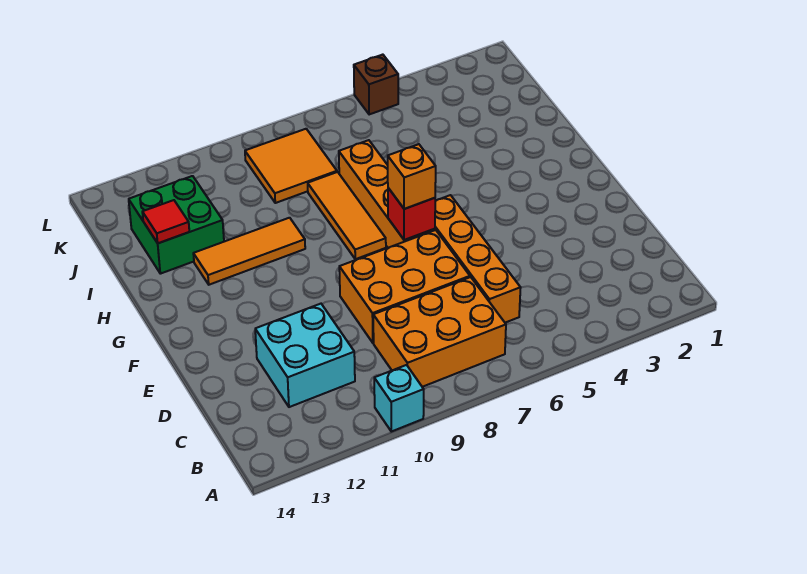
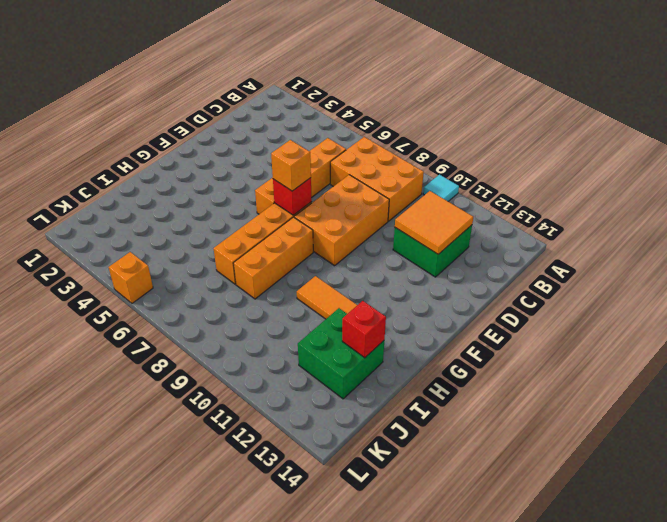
cyan brick A10 level 1 -> cyan tile A10 level 1
cyan brick C11:D12 level 1 -> green brick C11:D12 level 1
orange brick D7:E9 level 1 -> orange brick D8:F9 level 1
orange tile G8:I8 level 1 -> orange brick G8:I8 level 1
red tile I13 level 2 -> red brick I13 level 2
orange tile J8:K9 level 1 -> orange tile C11:D12 level 2
brown brick L5 level 1 -> orange brick L5 level 1

